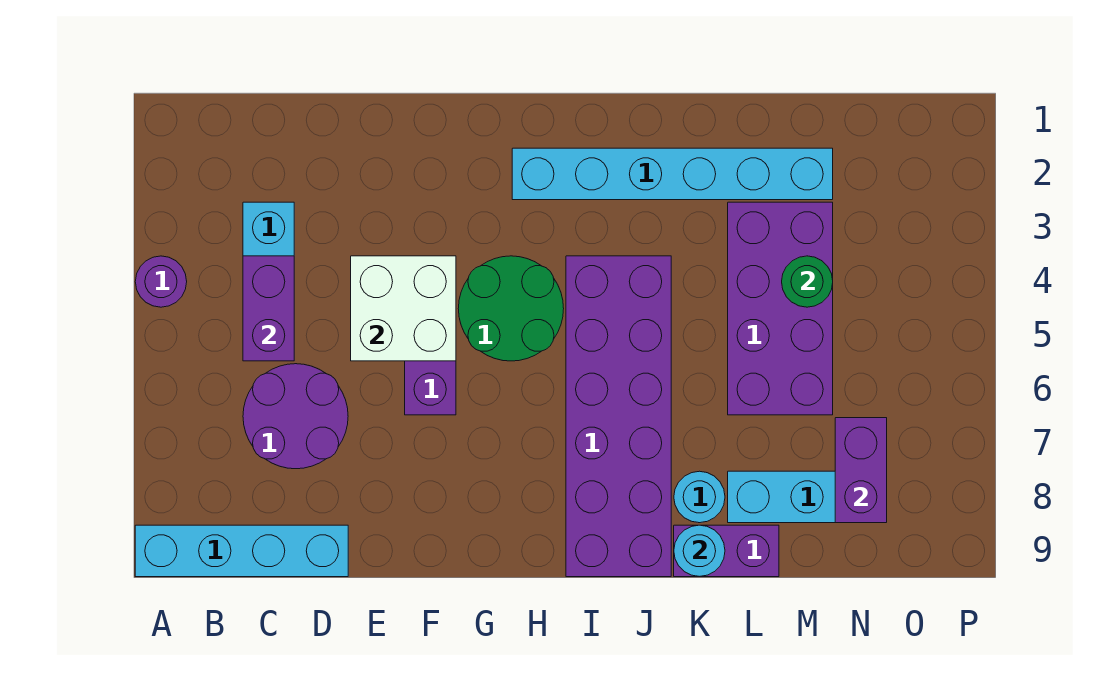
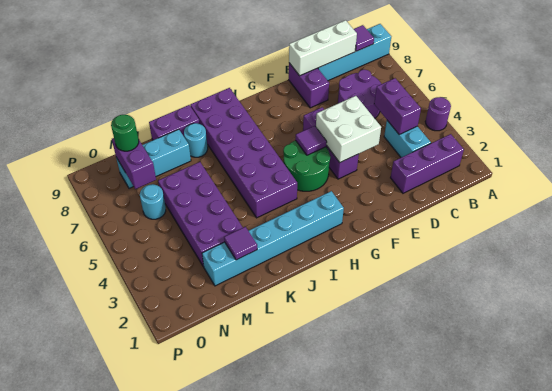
none -> purple brick B2:D2 level 1
none -> purple tile B9 level 2
none -> white brick C9:E9 level 2
none -> purple brick E8:E9 level 1
none -> purple tile G5 level 2
cyan round brick K9 level 2 -> cyan round brick N6 level 1
none -> purple tile L2 level 2
green round brick M4 level 2 -> green round brick N8 level 3

